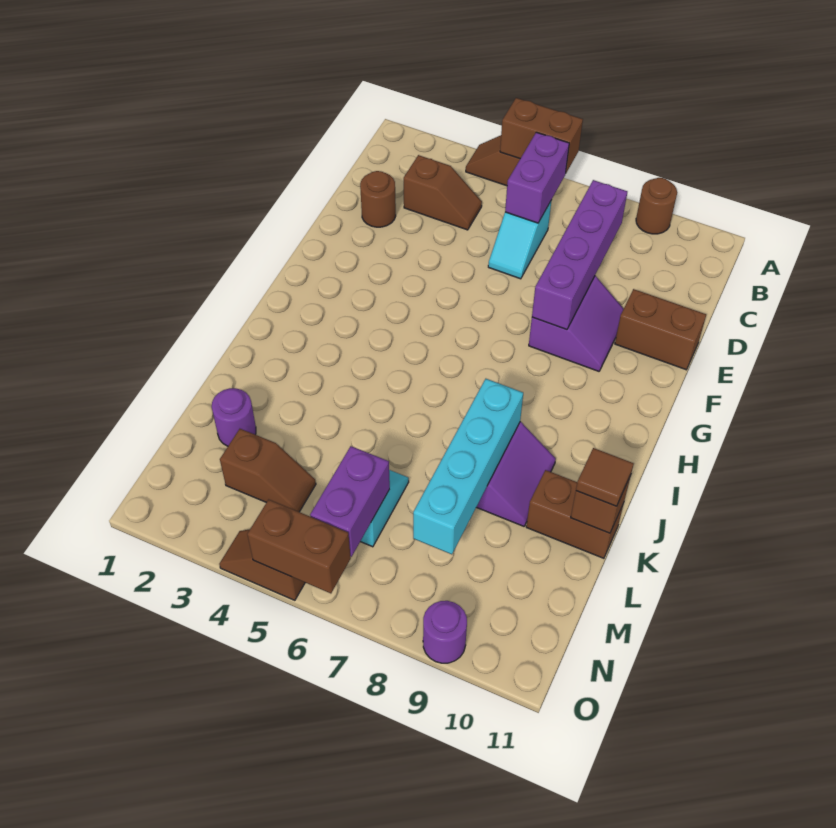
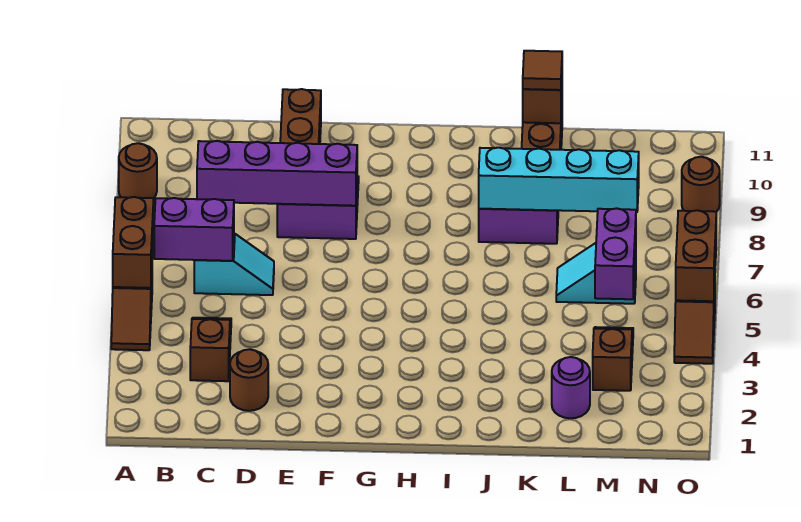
purple brick M6:N6 level 2 -> purple brick M5:M6 level 2
purple round brick O9 level 1 -> brown round brick O9 level 1

